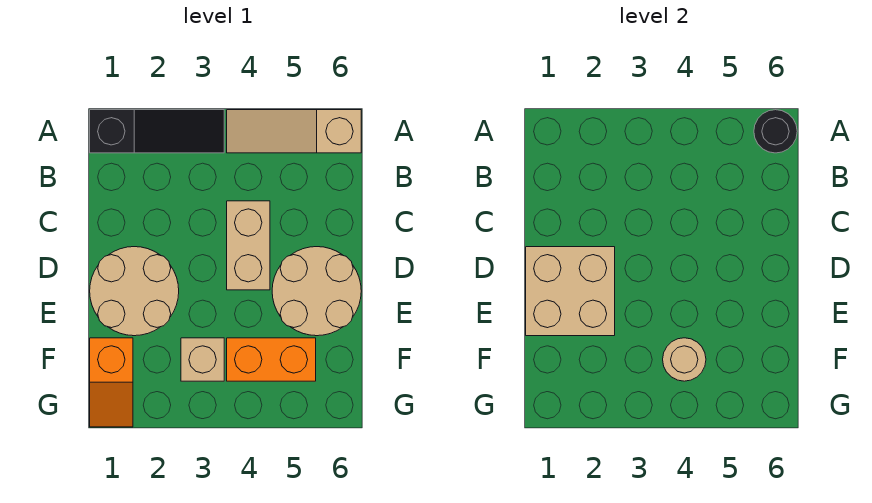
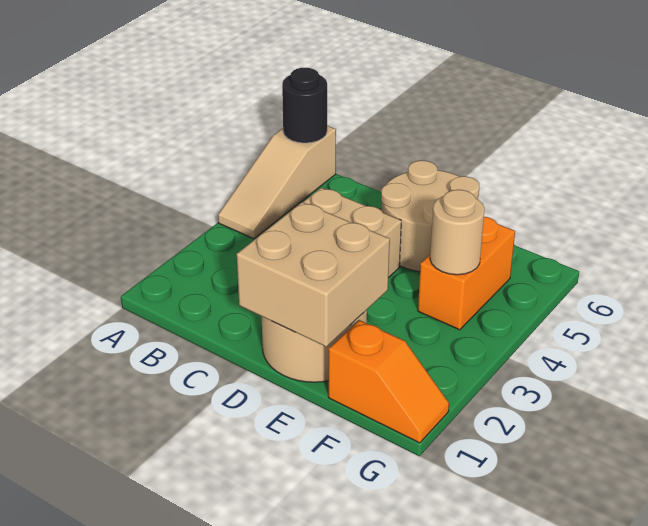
black slope A1:A3 level 1 top 1 -> none
tan brick F3 level 1 -> none

